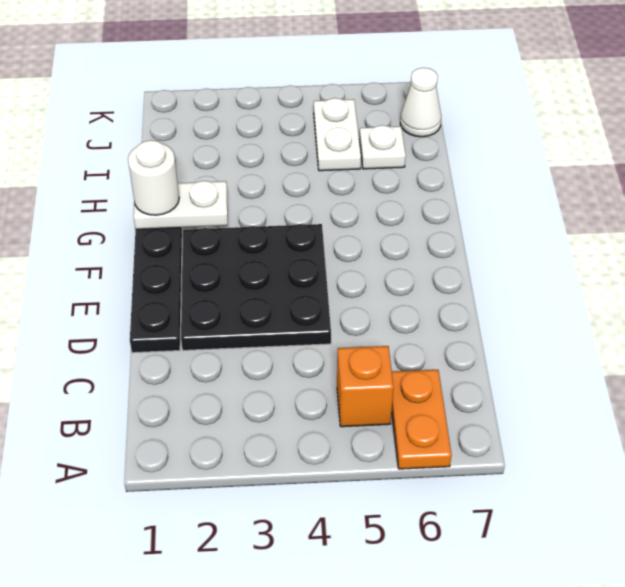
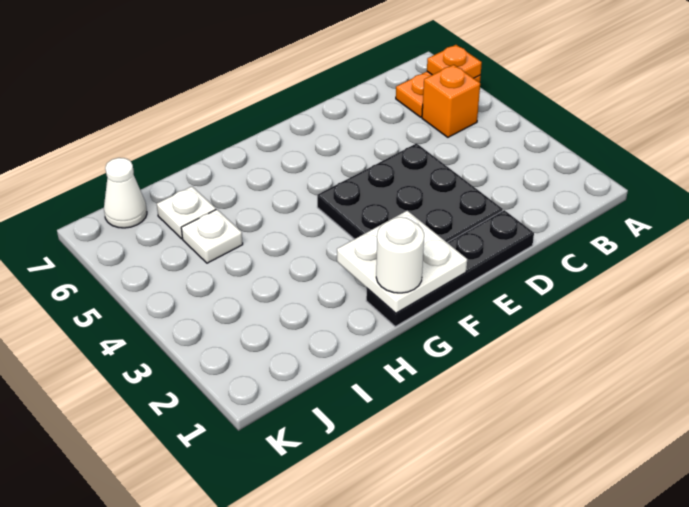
none -> orange plate A6 level 2
white plate G1:G2 level 2 -> white plate F1:G2 level 2
white plate I5:J5 level 1 -> white plate I5 level 1

